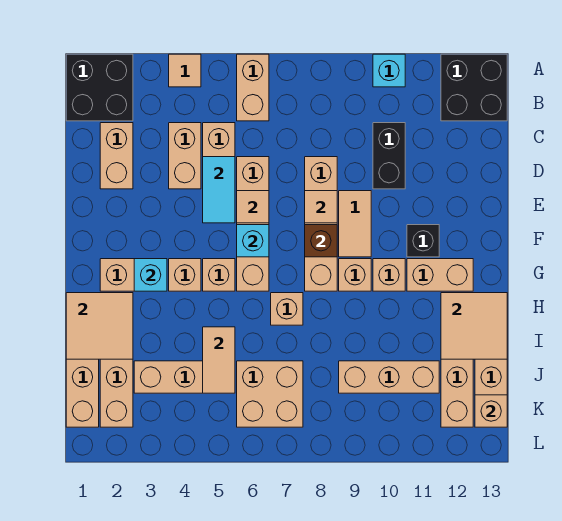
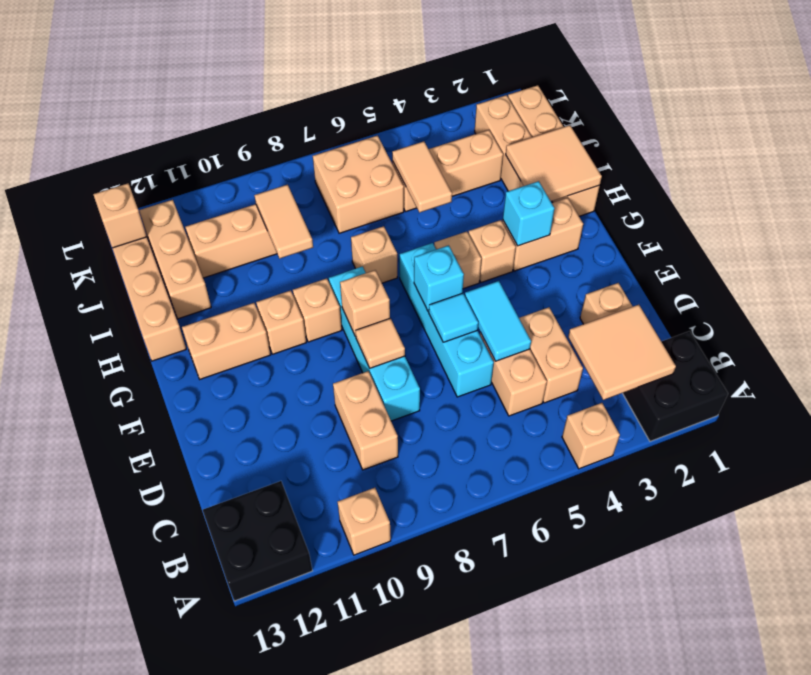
tan tile A4 level 1 -> tan brick A4 level 1
tan brick A6:B6 level 1 -> tan brick C9:D9 level 1
cyan brick A10 level 1 -> tan brick A10 level 1
black brick C10:D10 level 1 -> none
tan brick D6:G6 level 1 -> cyan brick D6:G6 level 1
tan brick D8:G8 level 1 -> cyan brick D8:G8 level 1
tan tile E6 level 2 -> cyan tile E6 level 2
tan tile E9:F9 level 1 -> tan tile I9:J9 level 2
brown brick F8 level 2 -> tan brick F8 level 2
black brick F11 level 1 -> none
tan tile H12:I13 level 2 -> tan tile B2:C3 level 2

